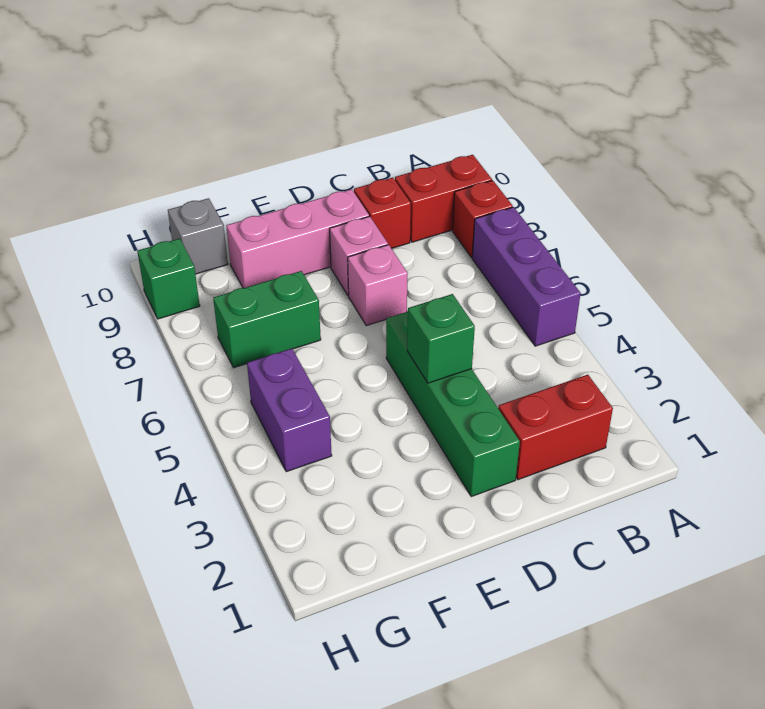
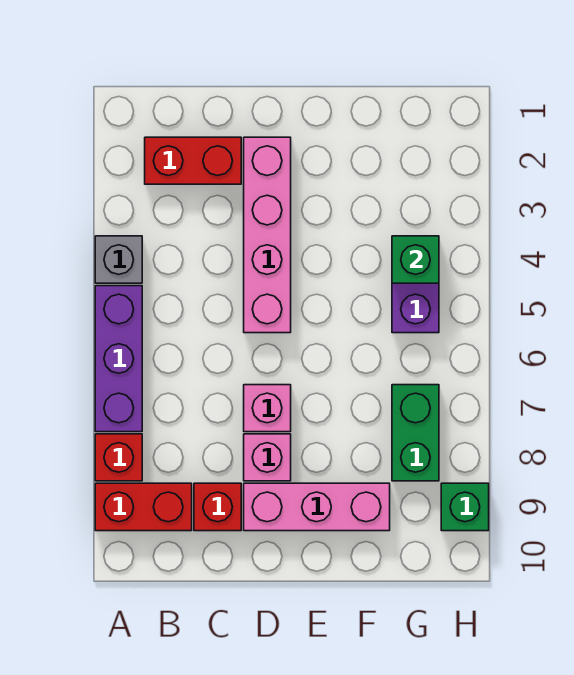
green brick D2:D5 level 1 -> pink brick D2:D5 level 1
green brick D4 level 2 -> green brick G4 level 2
green brick F7:G7 level 1 -> green brick G7:G8 level 1
grey brick G10 level 1 -> grey brick A4 level 1

